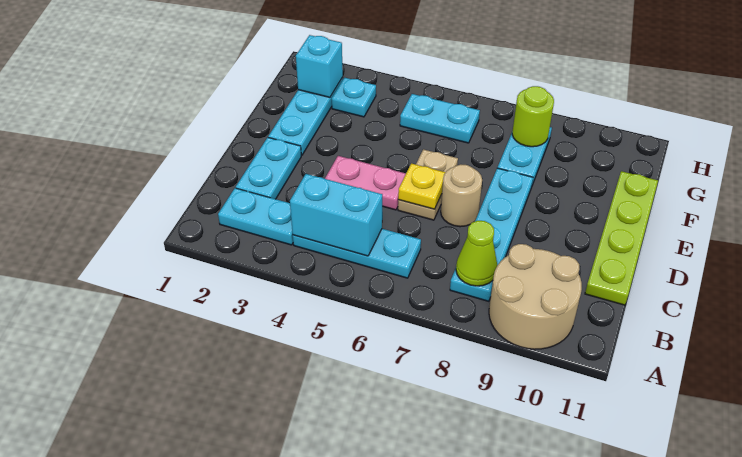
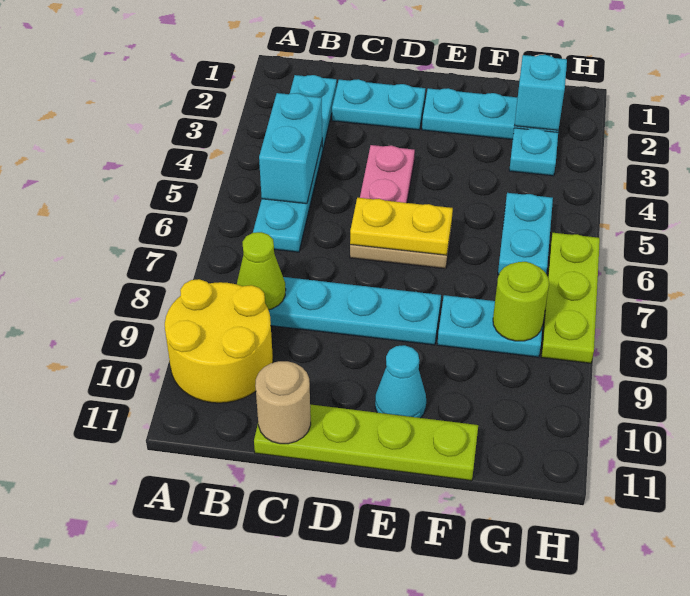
tan round brick A9:B10 level 1 -> yellow round brick A9:B10 level 1
yellow plate D6 level 2 -> yellow plate D6:E6 level 2
tan round brick D7 level 1 -> tan round brick C11 level 2
none -> cyan cone E10 level 1
none -> lime plate H6:H8 level 1

